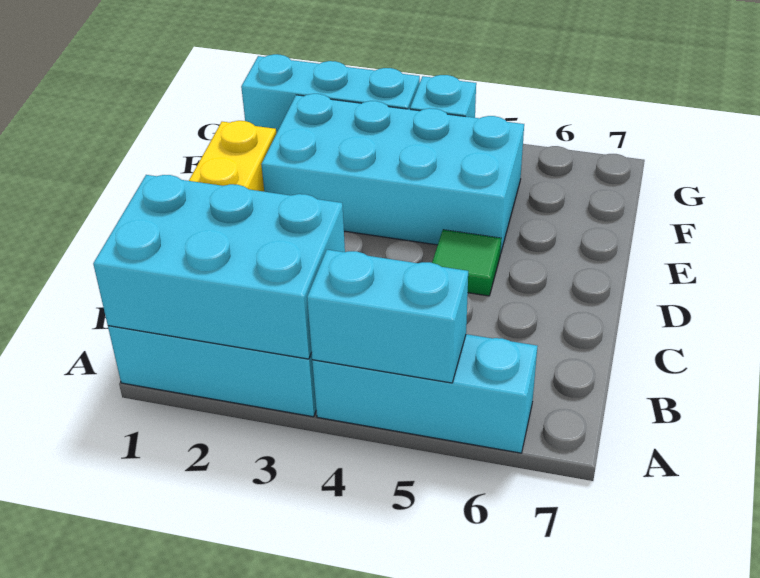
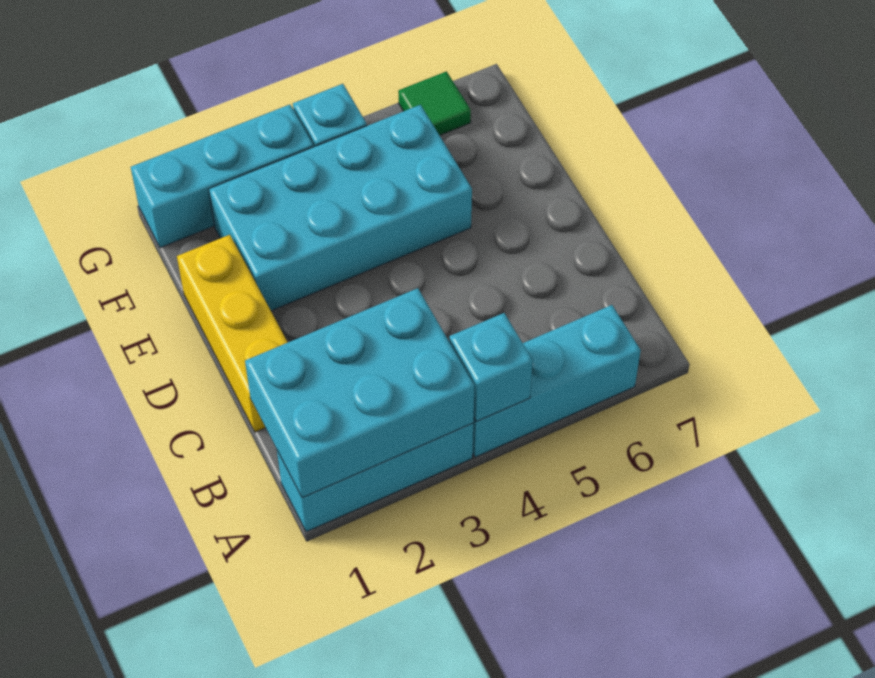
cyan brick A4:A5 level 2 -> cyan brick A4 level 2
green tile D5 level 1 -> green tile G6 level 1

